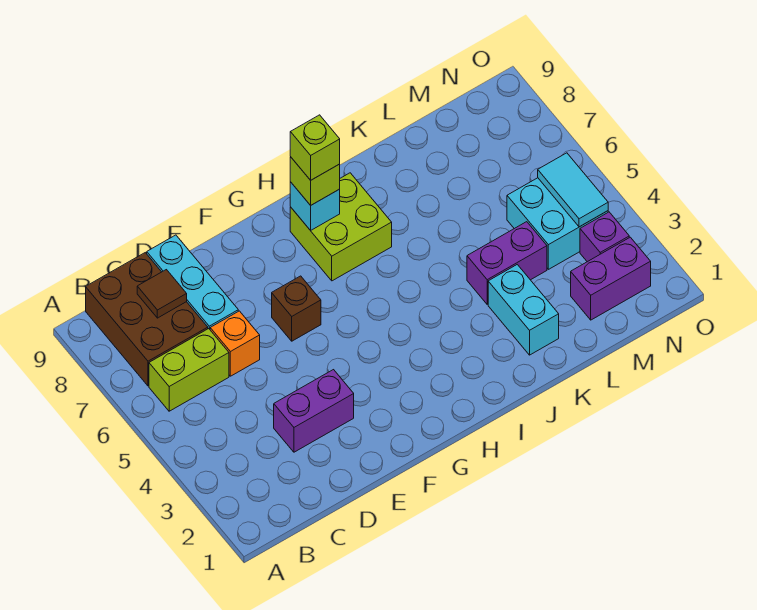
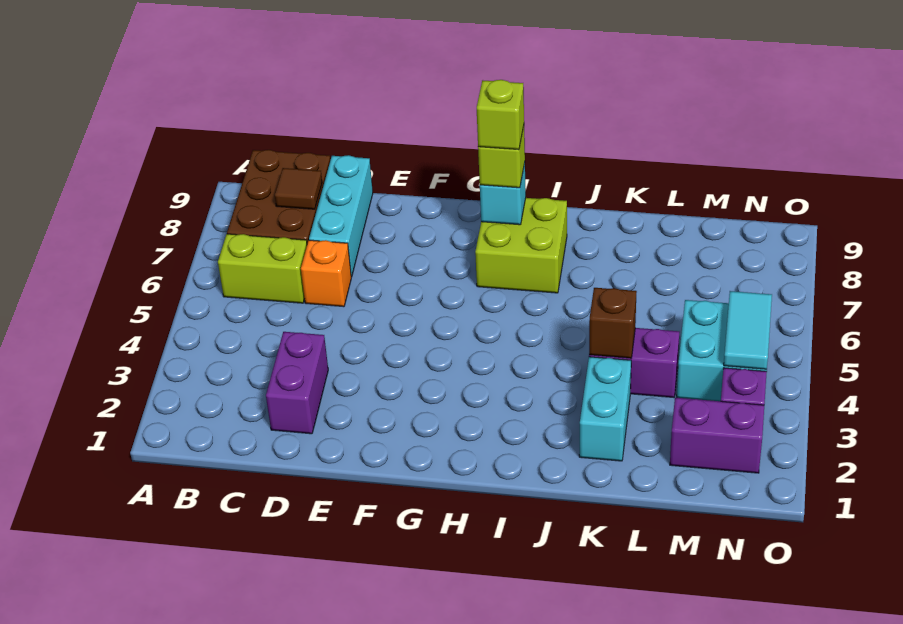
purple brick D3:E3 level 1 -> purple brick D2:D3 level 1
brown brick F6 level 1 -> brown brick K4 level 2

